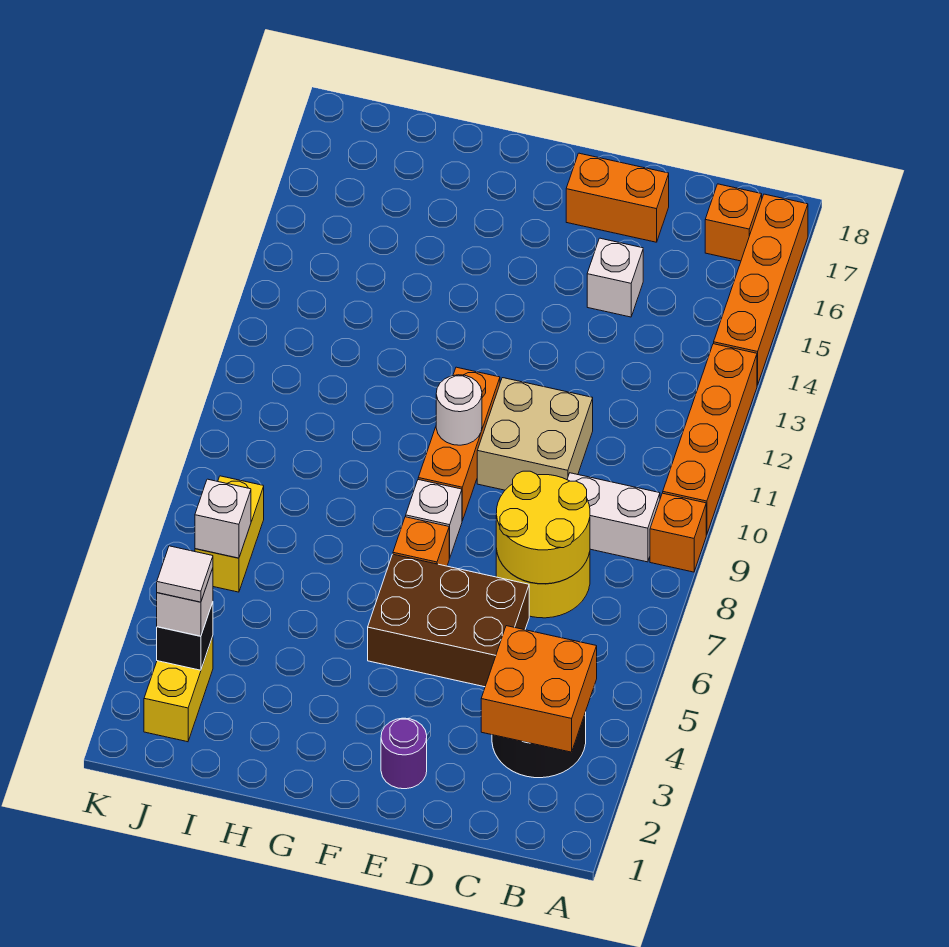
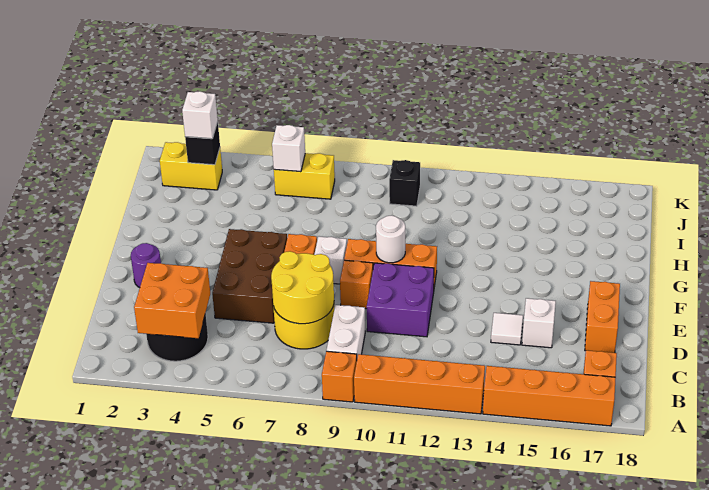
tan brick D10:E11 level 1 -> purple brick D10:E11 level 1
none -> orange brick E9 level 1
white tile J3 level 4 -> white tile D14 level 1
none -> black brick J10 level 1

